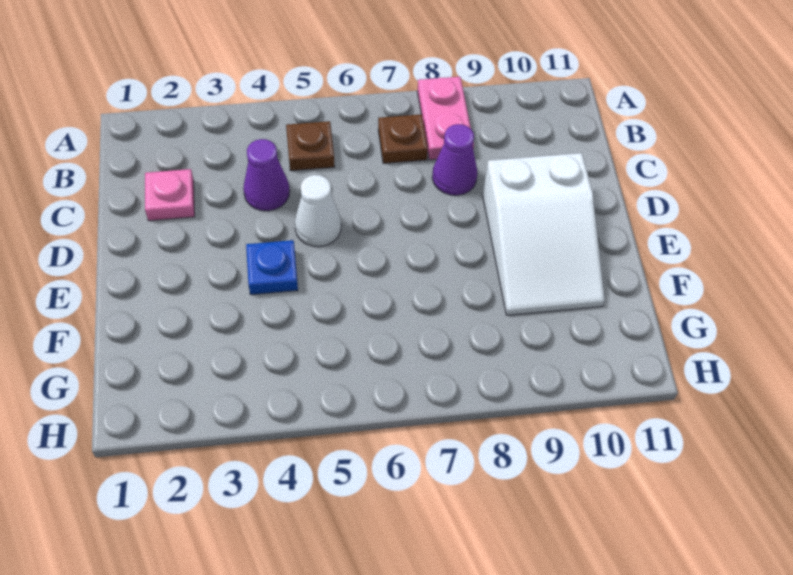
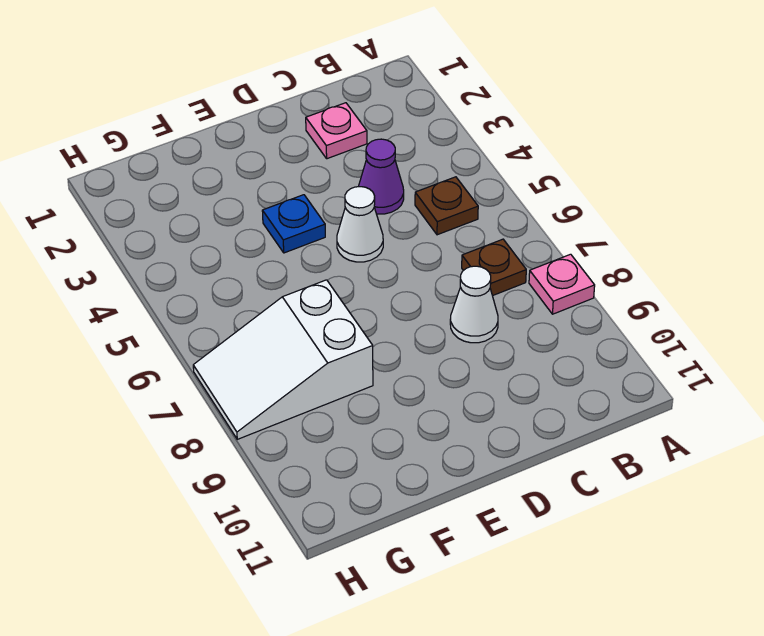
pink plate A8:B8 level 1 -> pink plate A8 level 1
purple cone C8 level 1 -> white cone C8 level 1
white slope D9:F10 level 1 top D -> white slope F7:H8 level 1 top F

